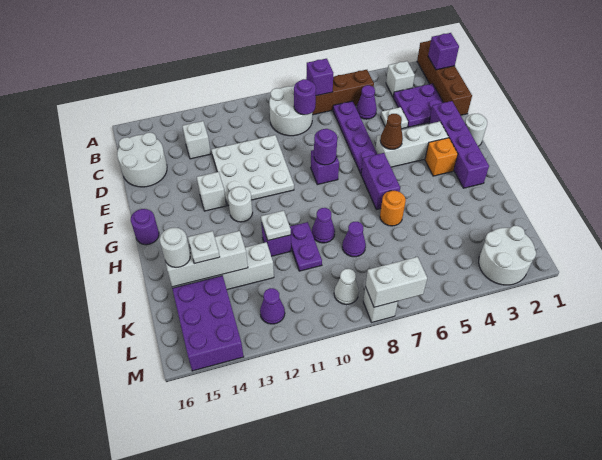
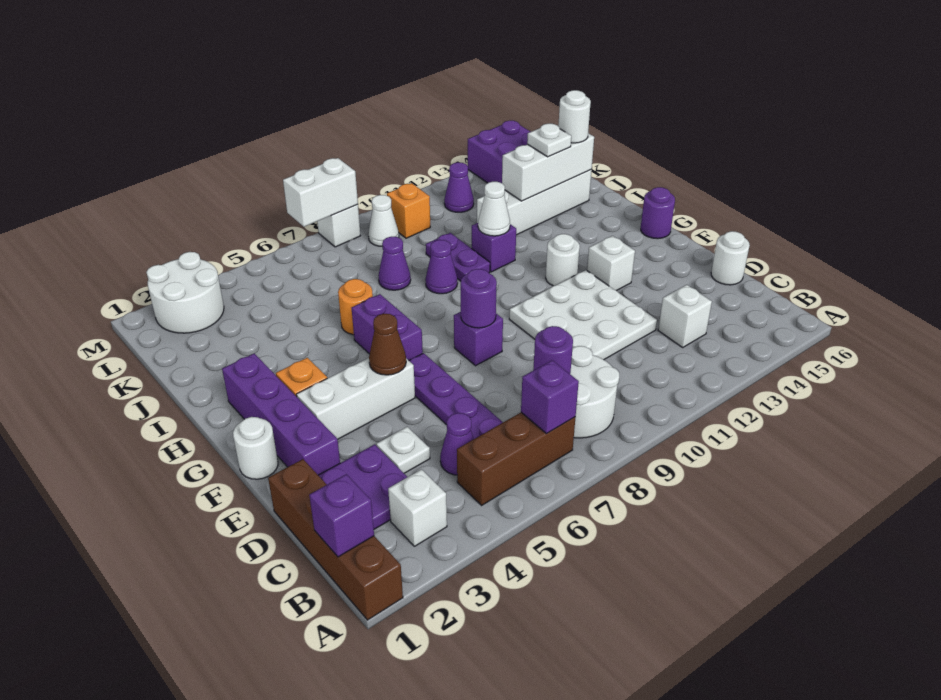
white round brick C15:D16 level 1 -> white round brick D16 level 1
white plate I11 level 2 -> white cone I11 level 2
none -> orange brick L10 level 1

